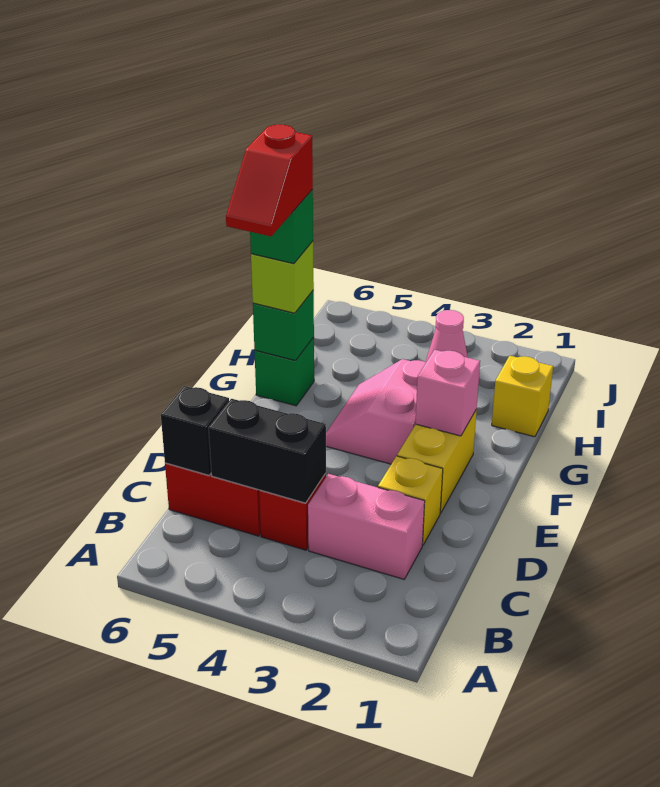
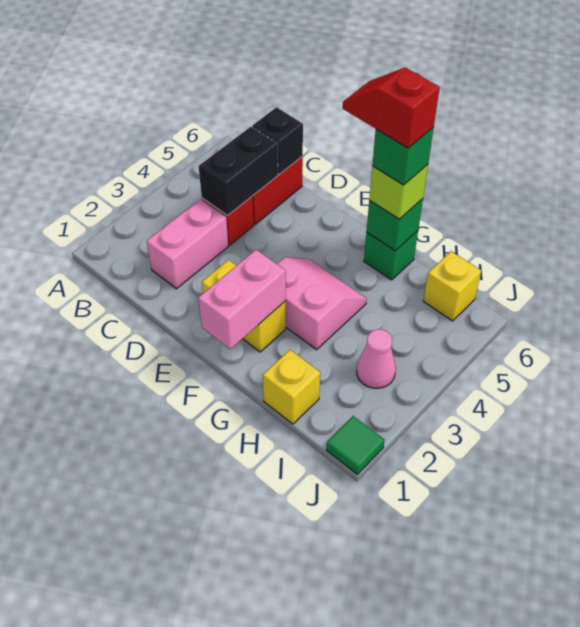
yellow brick D2 level 1 -> yellow brick I6 level 1
pink brick F2 level 2 -> pink brick F1:F2 level 2
none -> green tile J1 level 1

